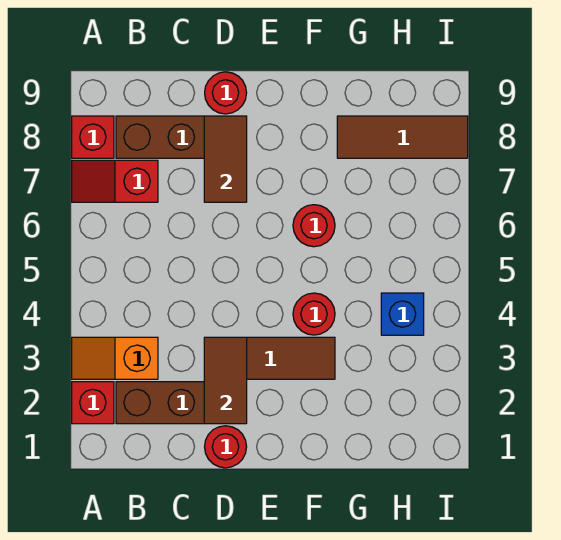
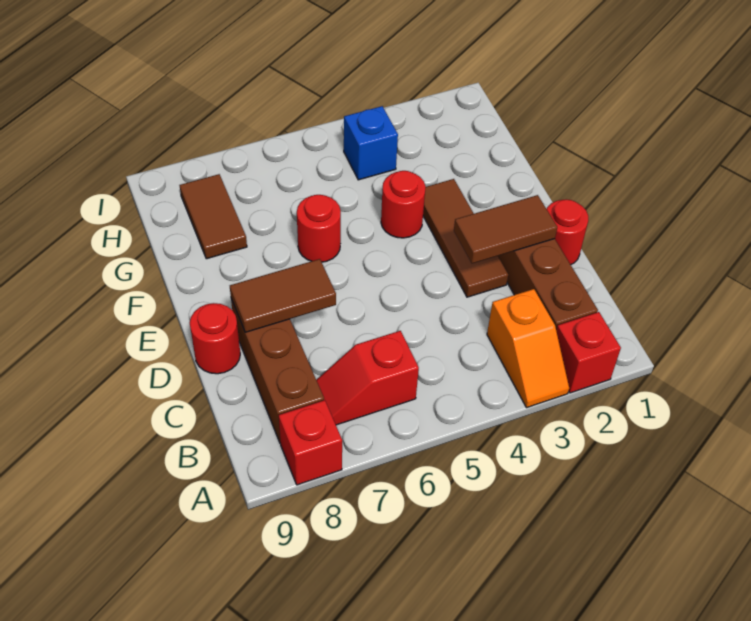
red slope A7:B7 level 1 top B -> red slope B6:B7 level 1 top 6
brown tile G8:I8 level 1 -> brown tile G8:H8 level 1

